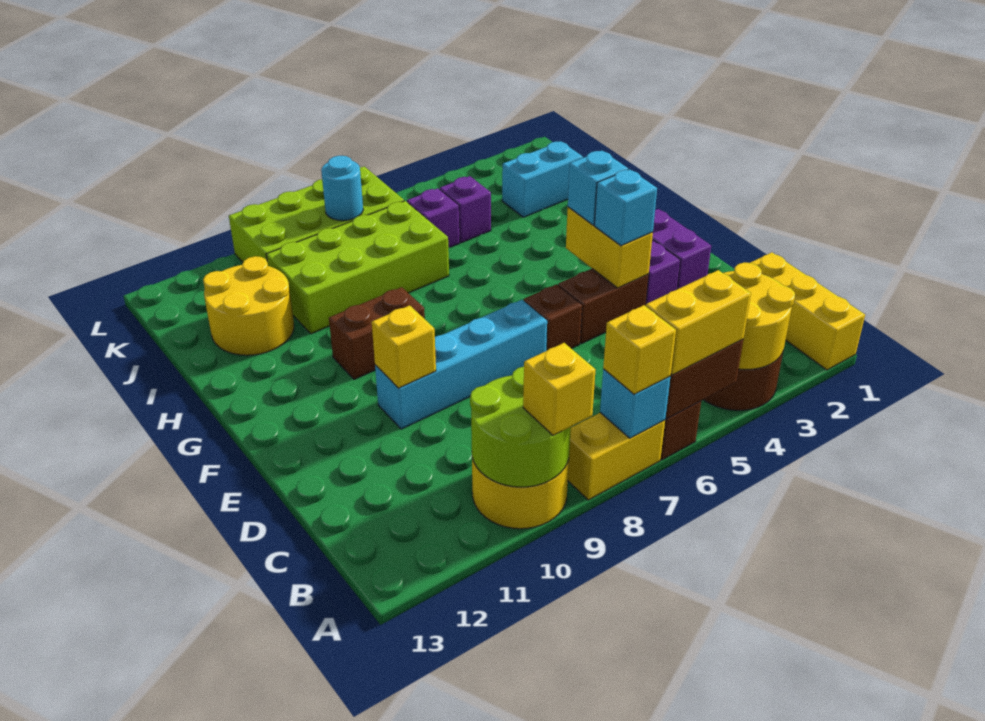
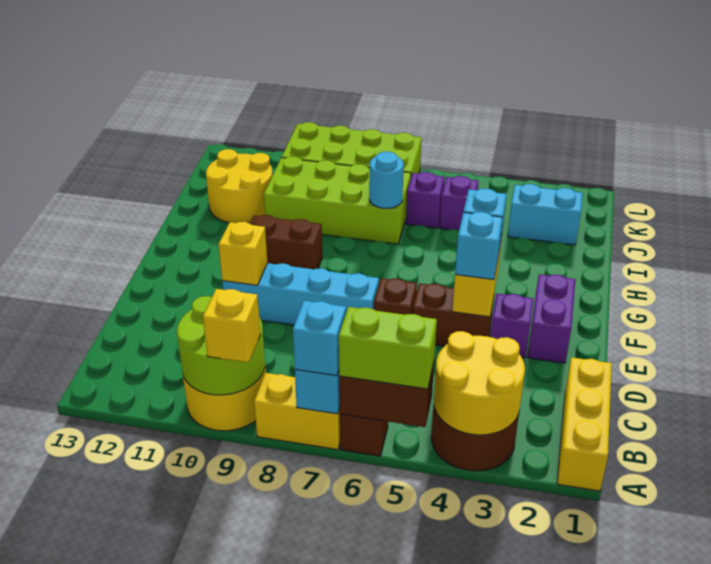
yellow brick A5:A6 level 3 -> lime brick A5:A6 level 3
yellow brick A7 level 3 -> cyan brick A7 level 3
cyan round brick K8 level 2 -> cyan round brick I7 level 2

